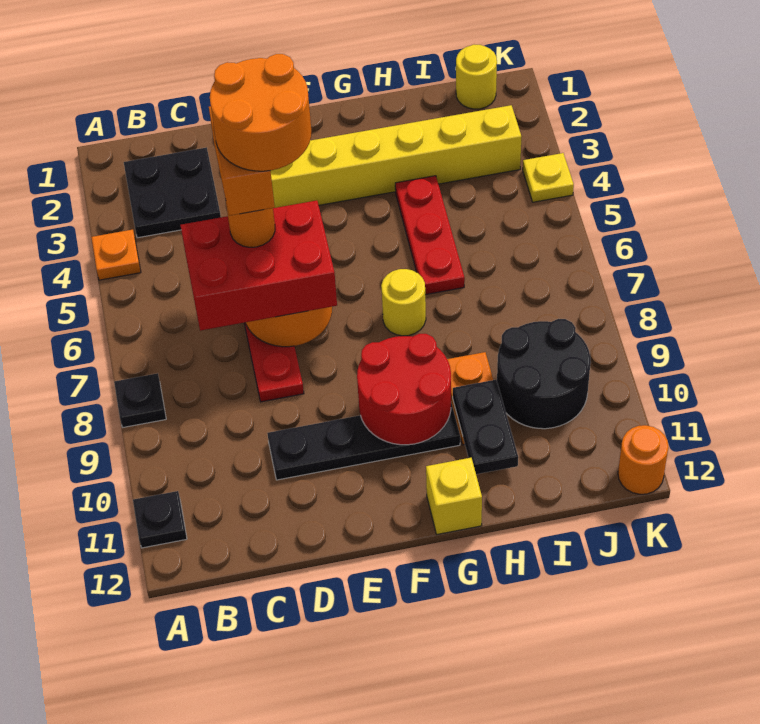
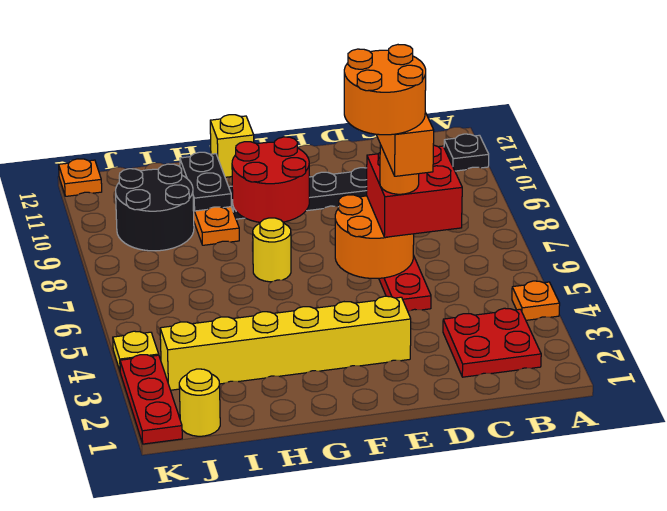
black plate A8 level 1 -> none
black plate B2:C3 level 1 -> red plate B2:C3 level 1
red brick C6:E7 level 3 -> red brick C6:D7 level 3
red plate H4:H6 level 1 -> red plate K1:K3 level 1
orange round brick K12 level 1 -> orange plate K12 level 1

